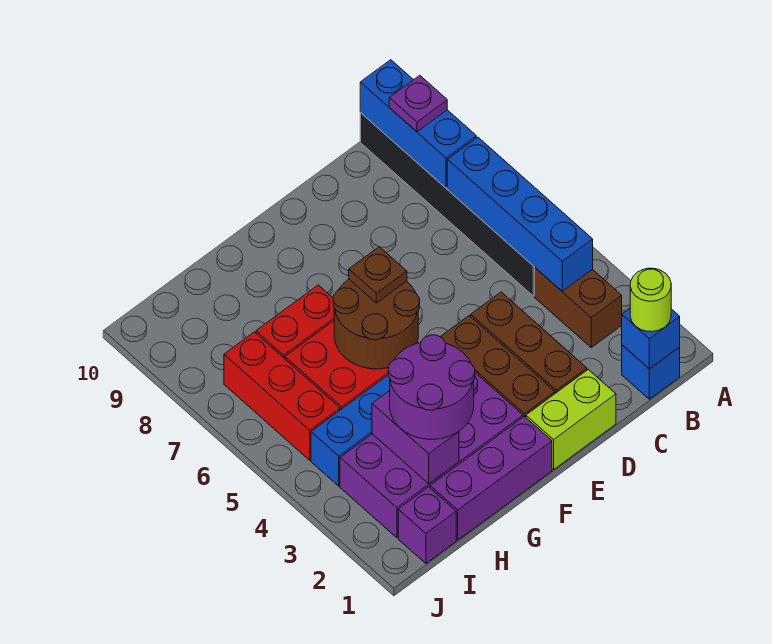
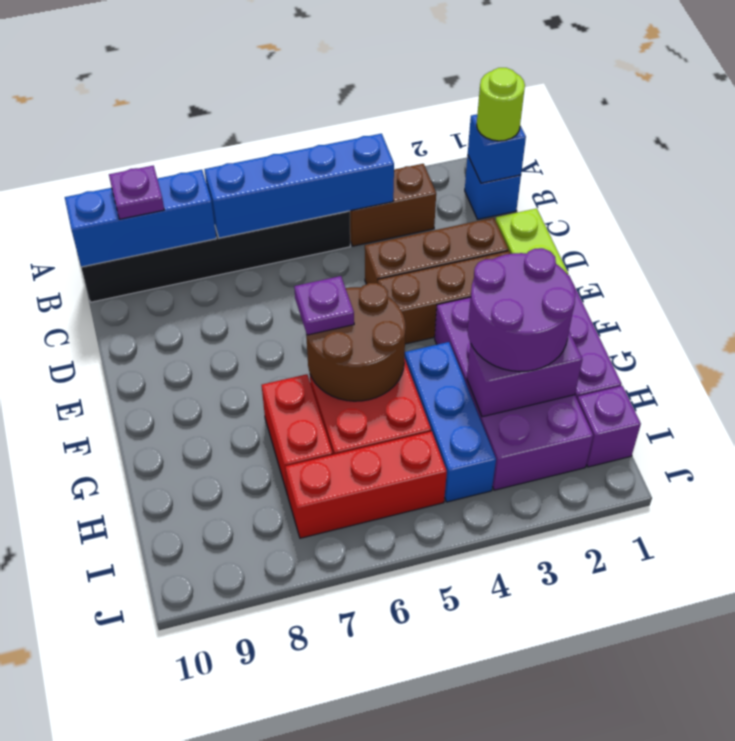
brown plate F6 level 3 -> purple plate F6 level 3

